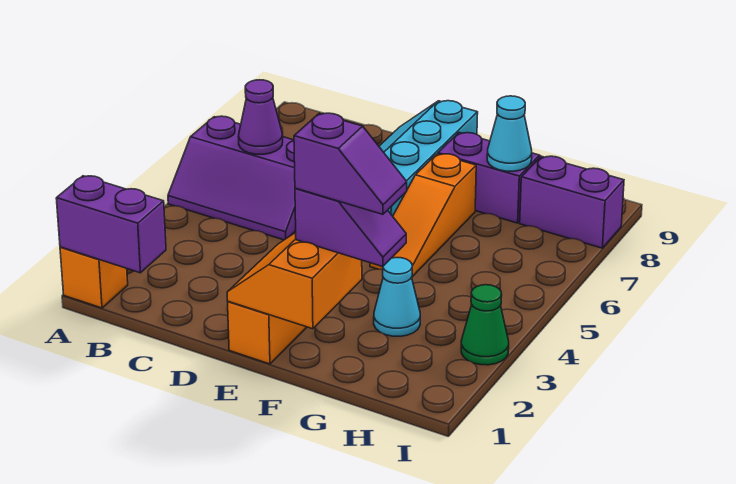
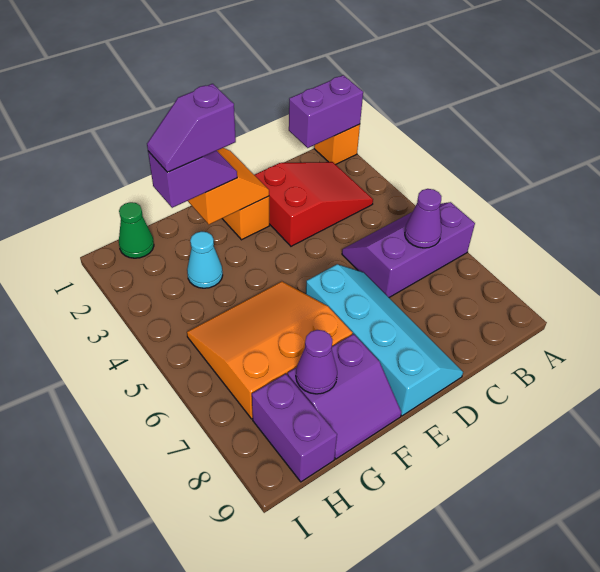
none -> red slope B2:D3 level 1 top D
purple slope F2:G2 level 3 top F -> purple slope F2:G2 level 3 top G
orange slope F5:F7 level 1 top 7 -> orange slope F5:H7 level 1 top 7
cyan cone G8 level 2 -> purple cone G8 level 2
purple brick H8:I8 level 1 -> purple brick H8:H9 level 1
green cone I3 level 1 -> green cone H1 level 1

